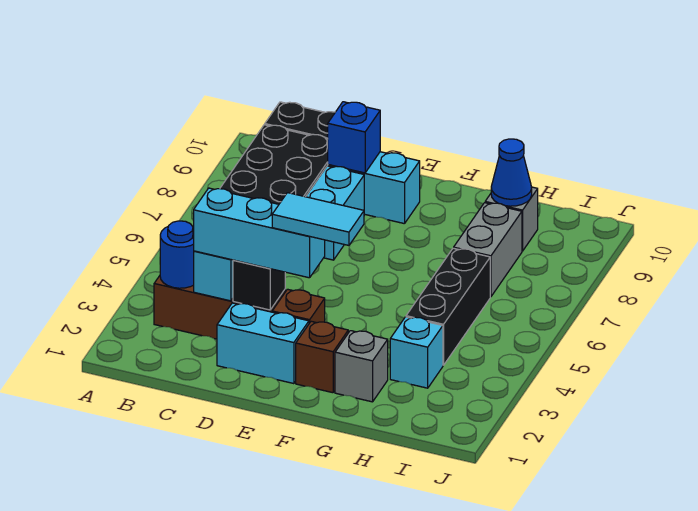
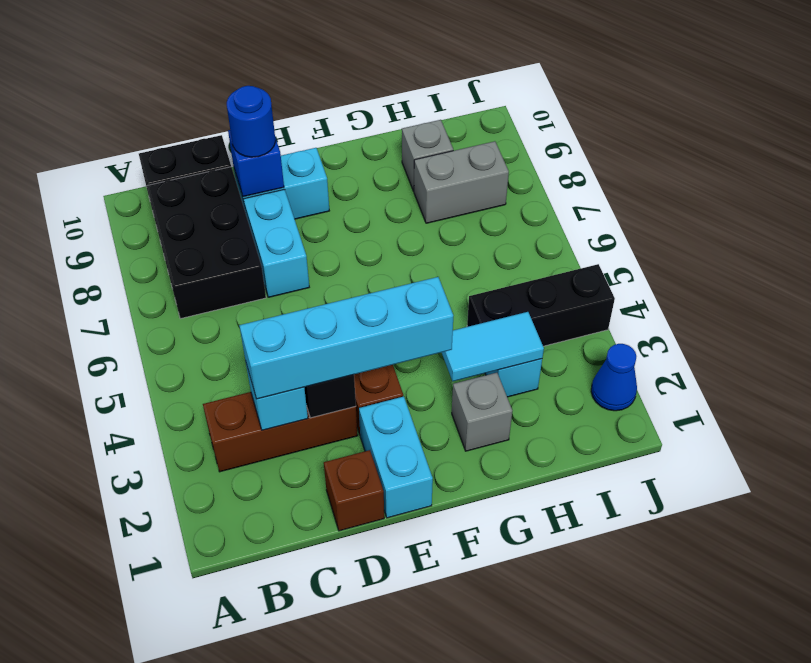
blue round brick B3 level 2 -> blue round brick D9 level 3
cyan brick C3:E3 level 3 -> cyan brick C3:F3 level 3
cyan brick D2:E2 level 1 -> cyan brick E1:E2 level 1
cyan tile E3:F3 level 4 -> cyan tile G3:H3 level 2
brown brick F2 level 1 -> brown brick D1 level 1
black brick H4:H6 level 1 -> black brick H4:J4 level 1
grey brick H7:H8 level 1 -> grey brick H8:I8 level 1
blue cone H9 level 2 -> blue cone J2 level 1

